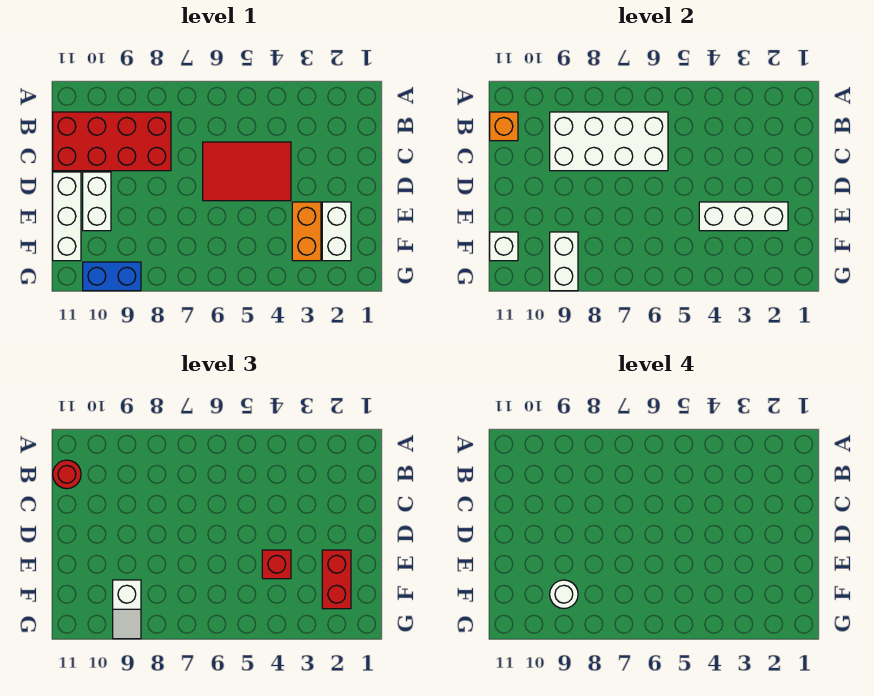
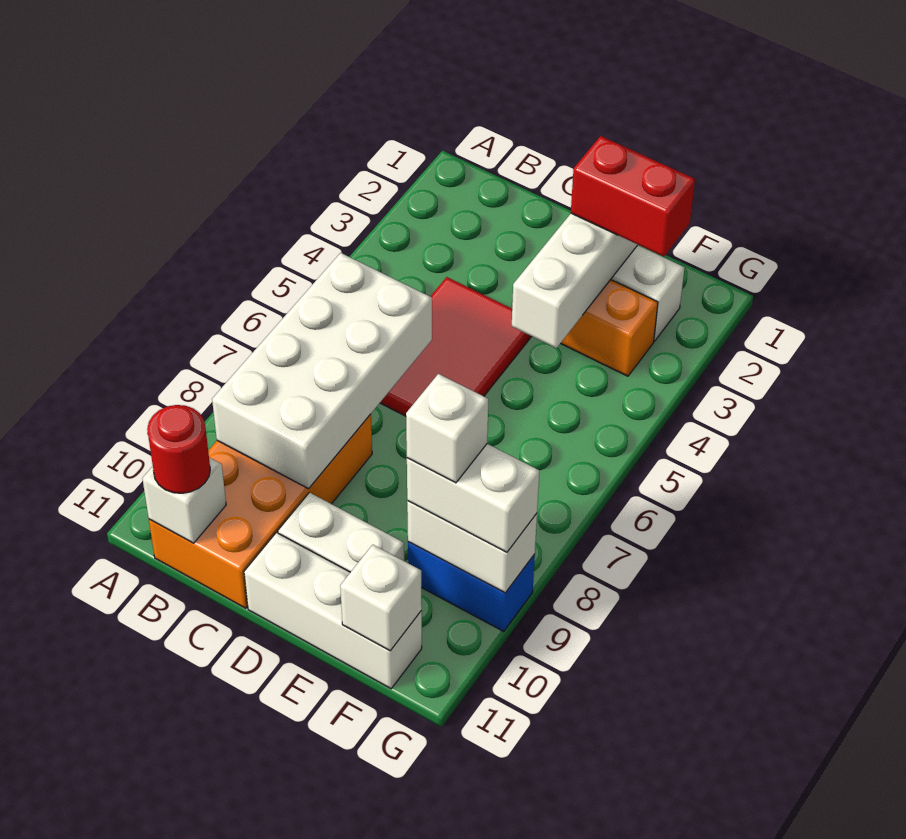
red brick B8:C11 level 1 -> orange brick B8:C11 level 1
orange brick B11 level 2 -> white brick B11 level 2
red brick E4 level 3 -> none
white slope F9:G9 level 3 top F -> white brick F9:G9 level 3
white round brick F9 level 4 -> white brick F9 level 4
blue brick G9:G10 level 1 -> blue brick F9:G9 level 1

